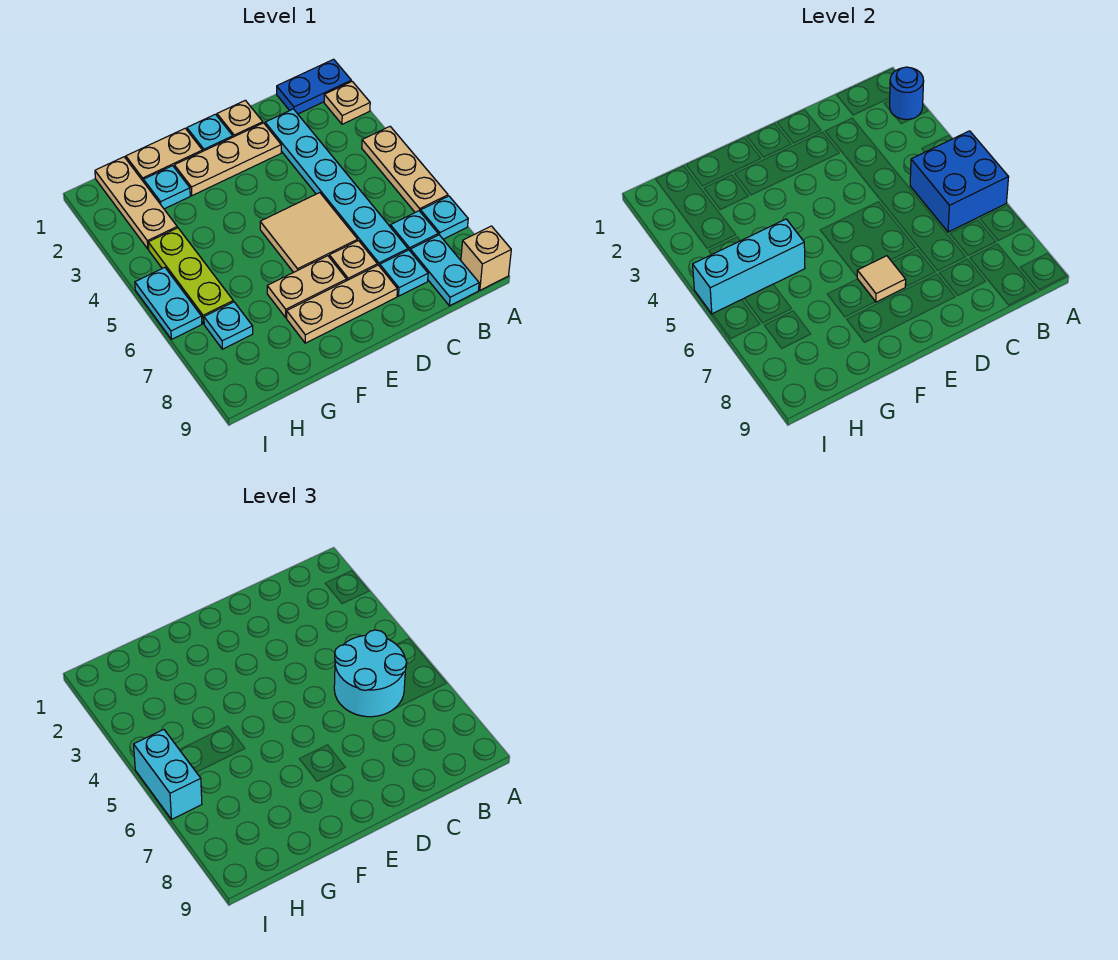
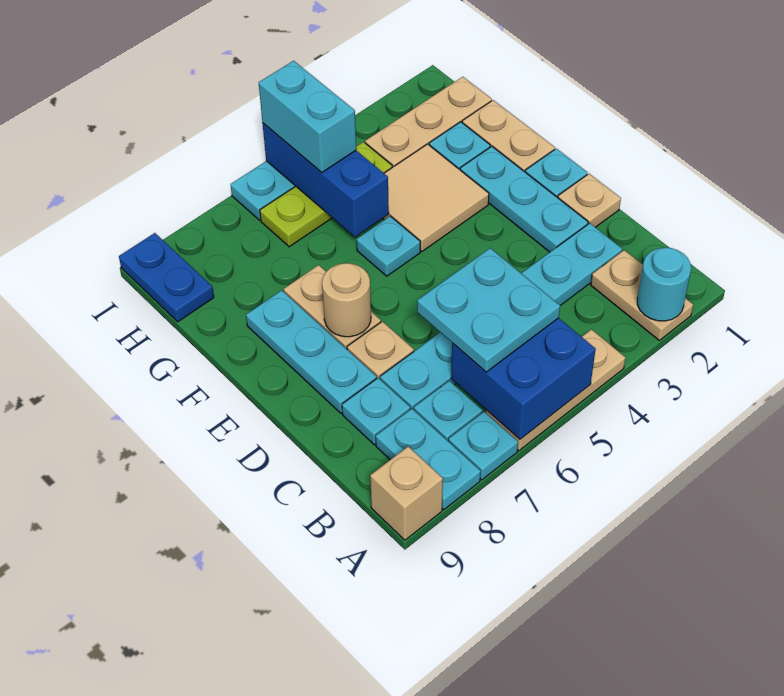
blue plate A1:B1 level 1 -> blue plate H9:I9 level 1
tan plate A2 level 1 -> tan plate A2:B2 level 1
blue round brick A2 level 2 -> cyan round brick A2 level 2
cyan round brick B5:C6 level 3 -> cyan plate B5:C6 level 3
cyan plate B8:B9 level 1 -> cyan plate A8:B8 level 1
tan plate D2:F2 level 1 -> cyan plate D2:F2 level 1
tan tile D5:E6 level 1 -> tan tile F3:G4 level 1
tan plate D8:F8 level 1 -> cyan plate D8:F8 level 1
tan tile E7 level 2 -> tan round brick E7 level 2
cyan brick G5:I5 level 2 -> blue brick G5:I5 level 2
cyan plate H7 level 1 -> cyan plate F5 level 1
cyan brick I5:I6 level 3 -> cyan brick H5:I5 level 3

